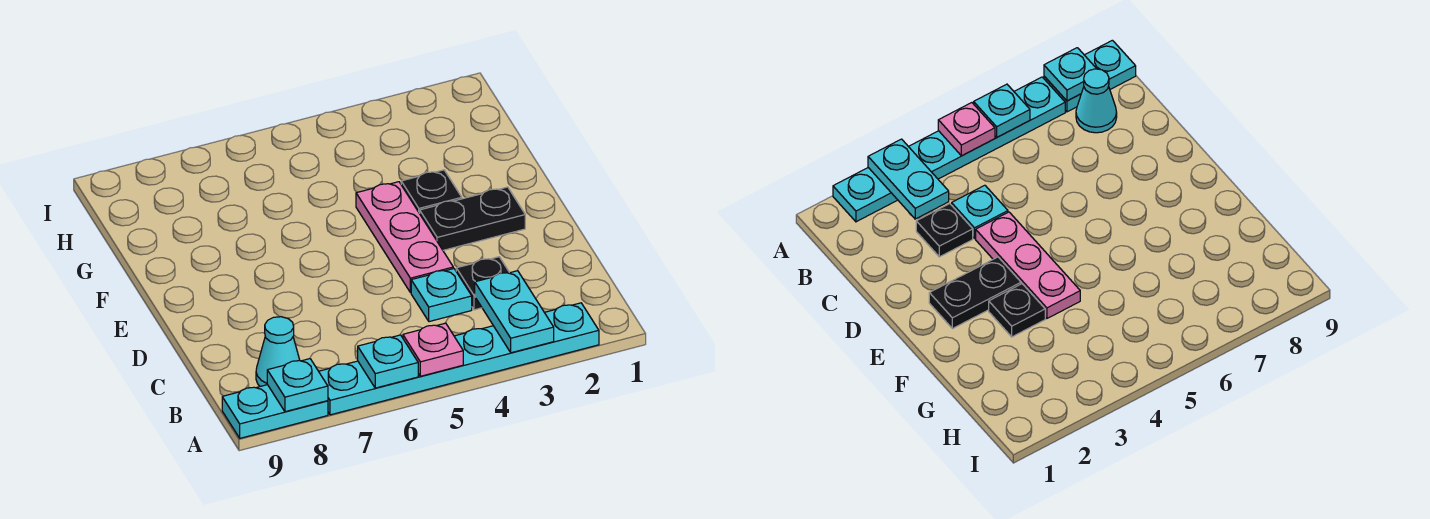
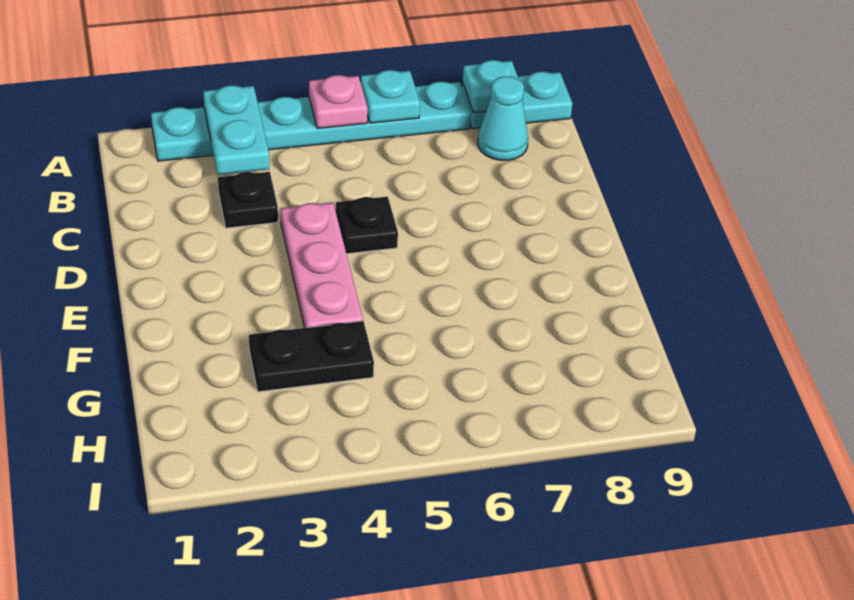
cyan plate C4 level 1 -> none
black plate E2:E3 level 1 -> black plate G3:G4 level 1
black plate F3 level 1 -> black plate D5 level 1

